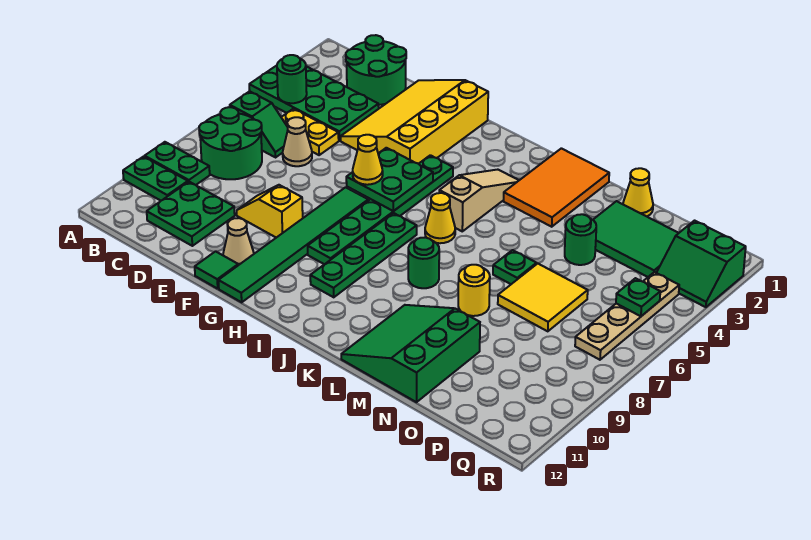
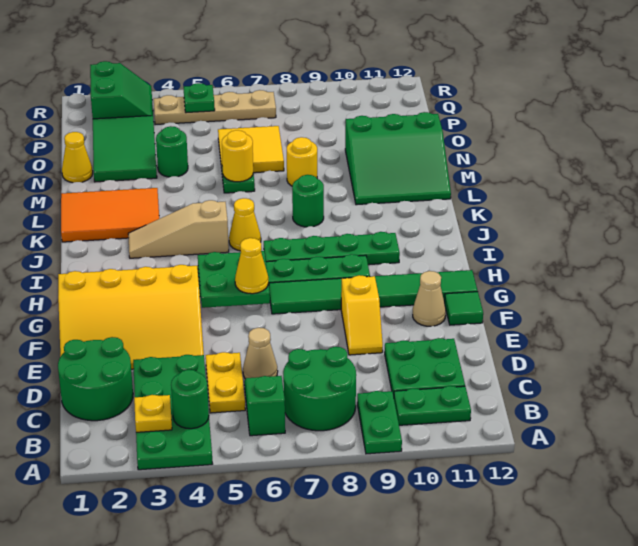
green plate A10:B10 level 1 -> green plate B10:B11 level 1
none -> yellow plate B3 level 2
none -> yellow round brick M6 level 2

